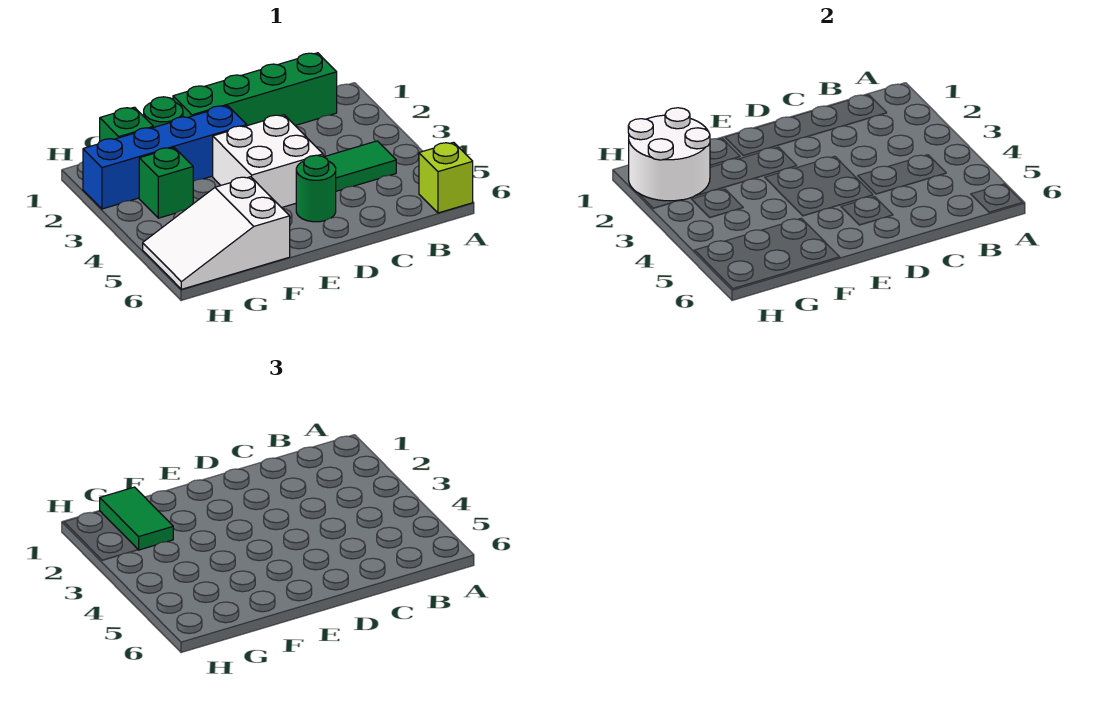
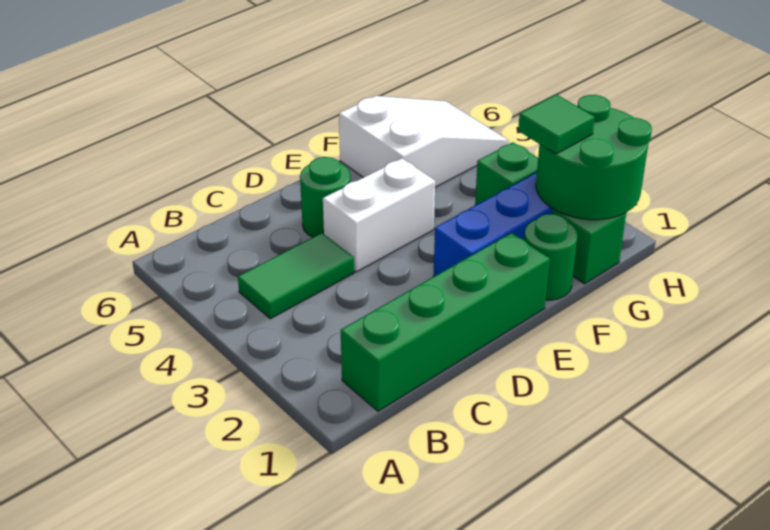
lime brick A6 level 1 -> none
white brick D3:E4 level 1 -> white brick D4:E4 level 1
white round brick G1:H2 level 2 -> green round brick G1:H2 level 2
green tile G1:G2 level 3 -> green tile G2 level 3

